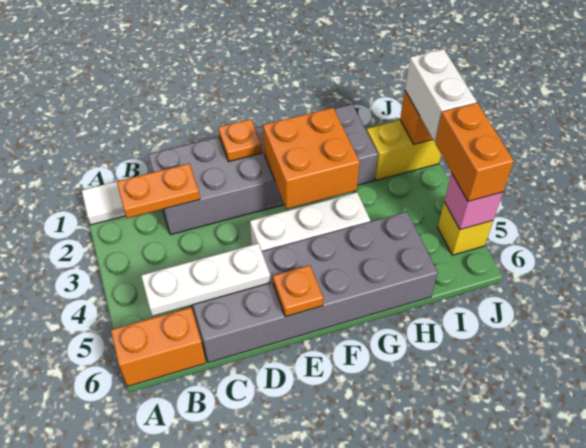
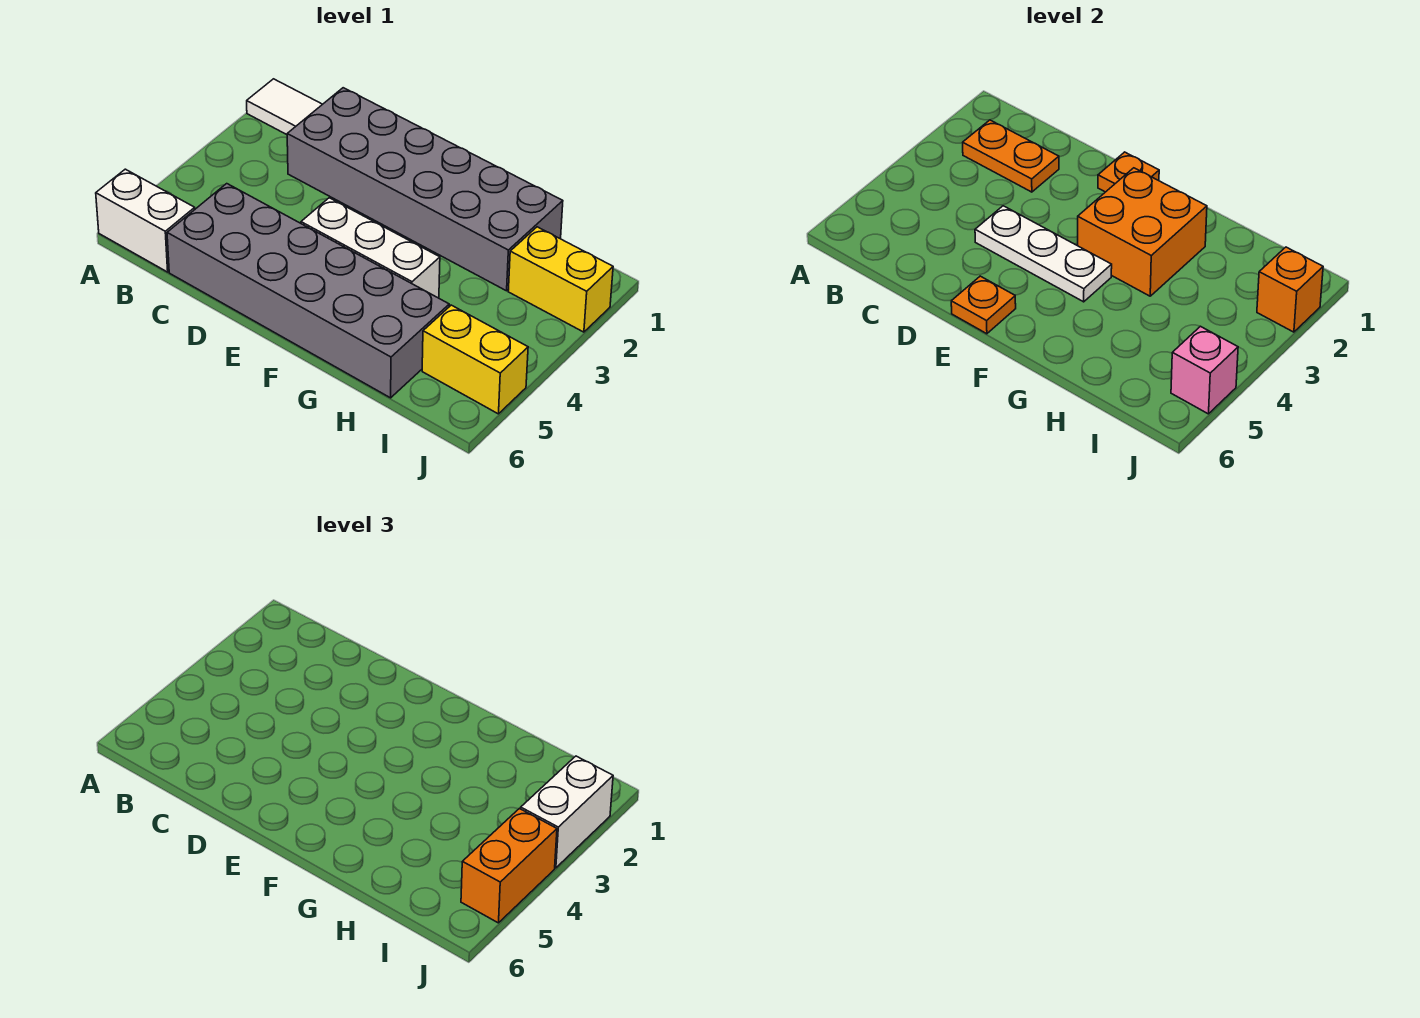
orange brick A6:B6 level 1 -> white brick A6:B6 level 1
white plate B5:D5 level 2 -> white plate D4:F4 level 2
yellow brick J5 level 1 -> yellow brick I5:J5 level 1

